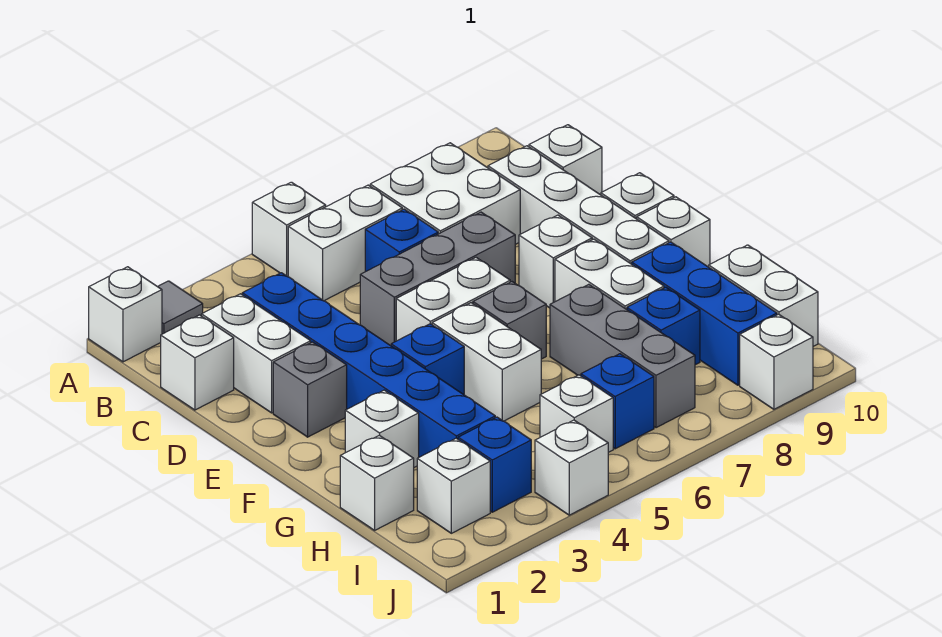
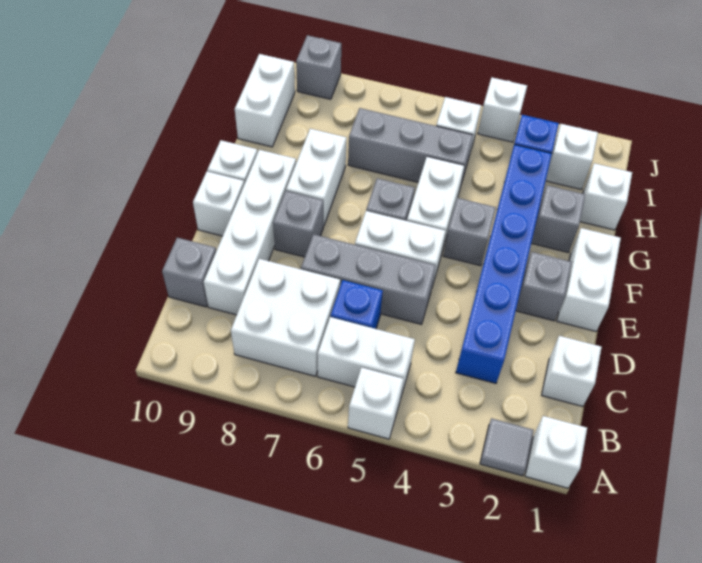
white brick C2:D2 level 1 -> white brick E1:F1 level 1
white brick C10 level 1 -> grey brick C10 level 1
white brick E8 level 1 -> grey brick E8 level 1
blue brick F4 level 1 -> grey brick F4 level 1
white brick G2 level 1 -> grey brick G2 level 1
grey brick G7:I7 level 1 -> grey brick H5:H7 level 1
blue brick G9:I9 level 1 -> none
blue brick H8 level 1 -> none
blue brick I6 level 1 -> none
white brick J9 level 1 -> grey brick J9 level 1

